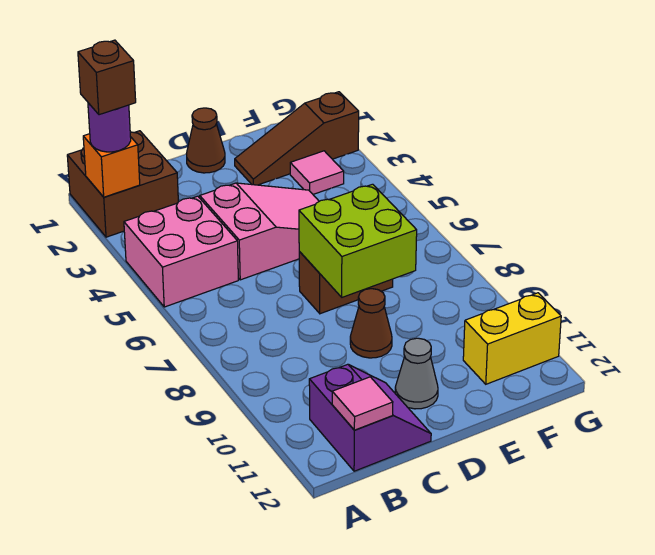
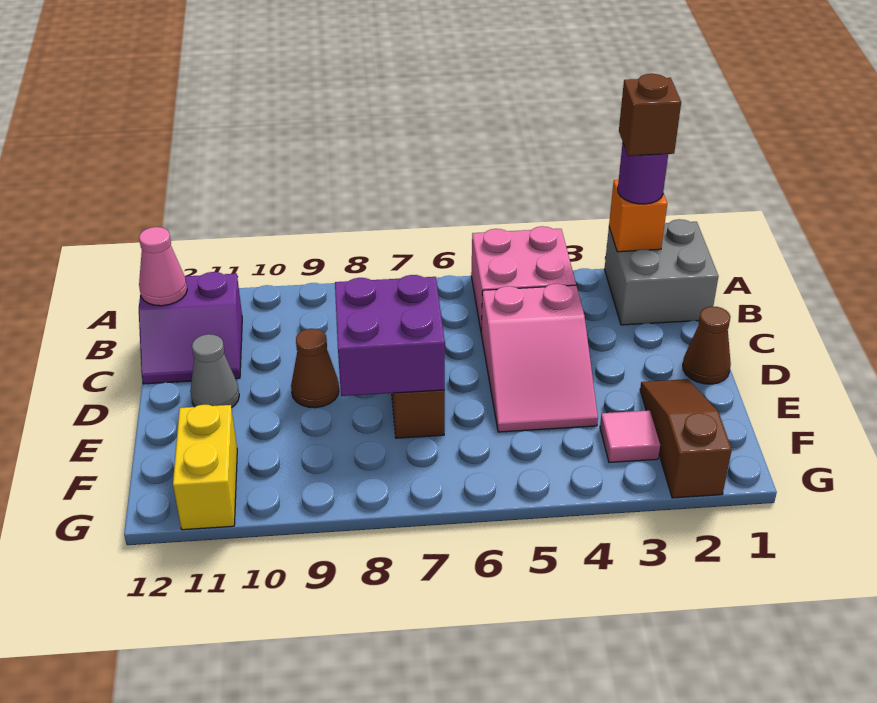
brown brick A1:B2 level 1 -> grey brick A1:B2 level 1
pink tile B12 level 2 -> pink cone B12 level 2
lime brick D7:E8 level 2 -> purple brick D7:E8 level 2

